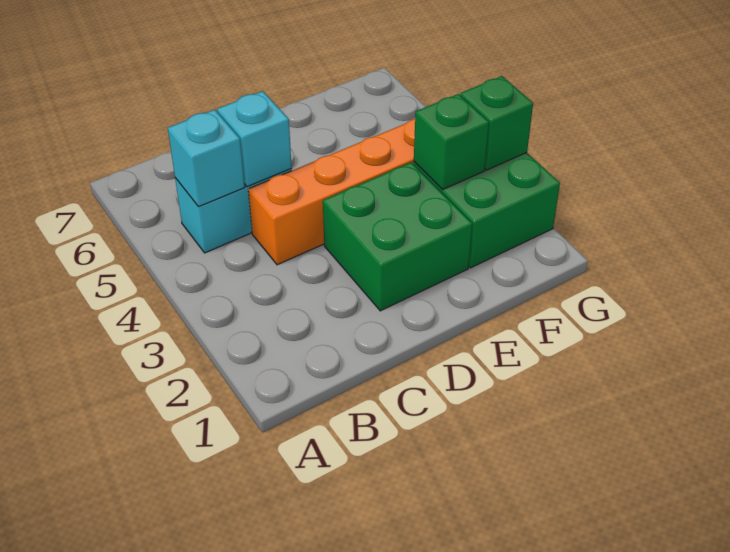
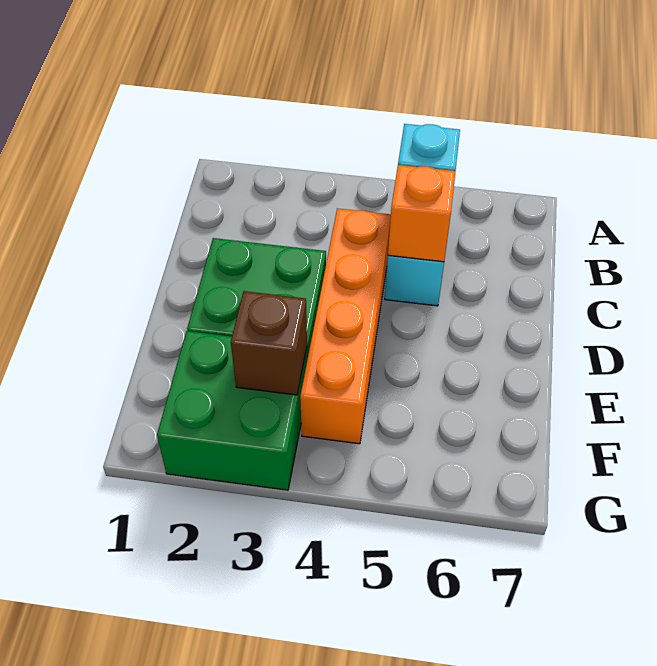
cyan brick C5 level 2 -> orange brick C5 level 2
green brick F3 level 2 -> brown brick F3 level 2
green brick G3 level 2 -> none

